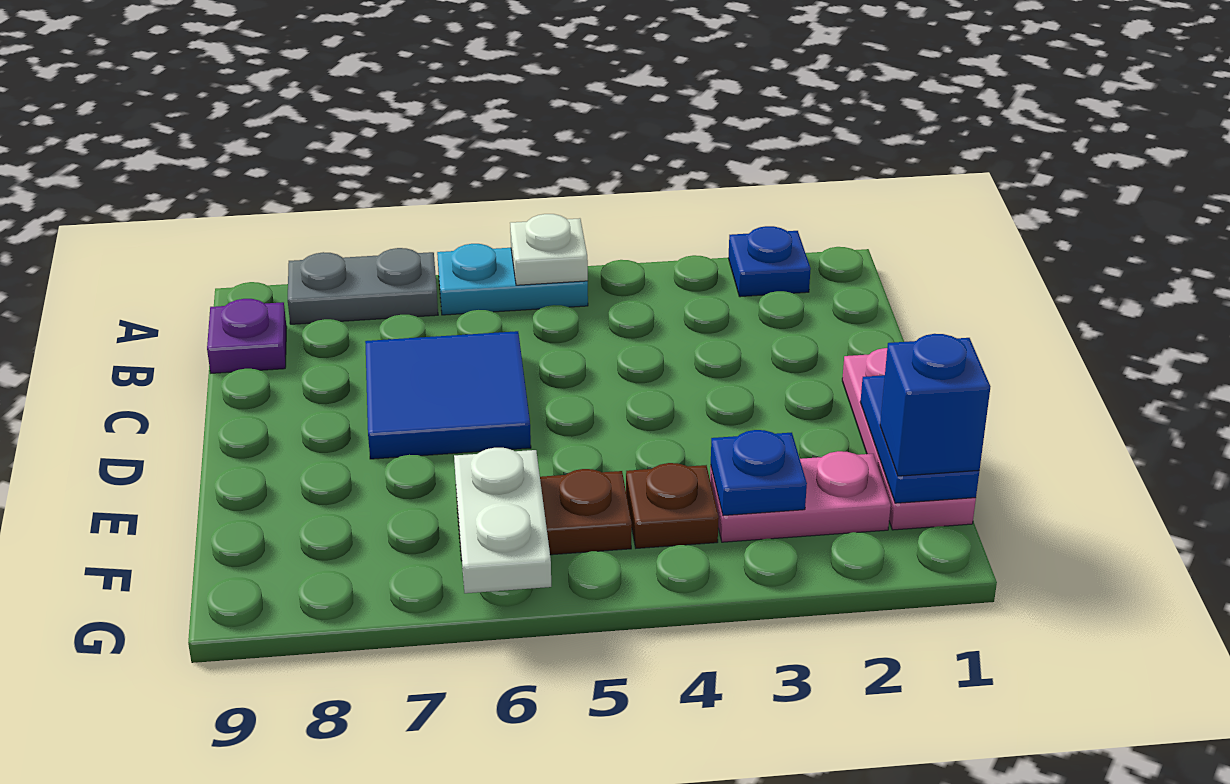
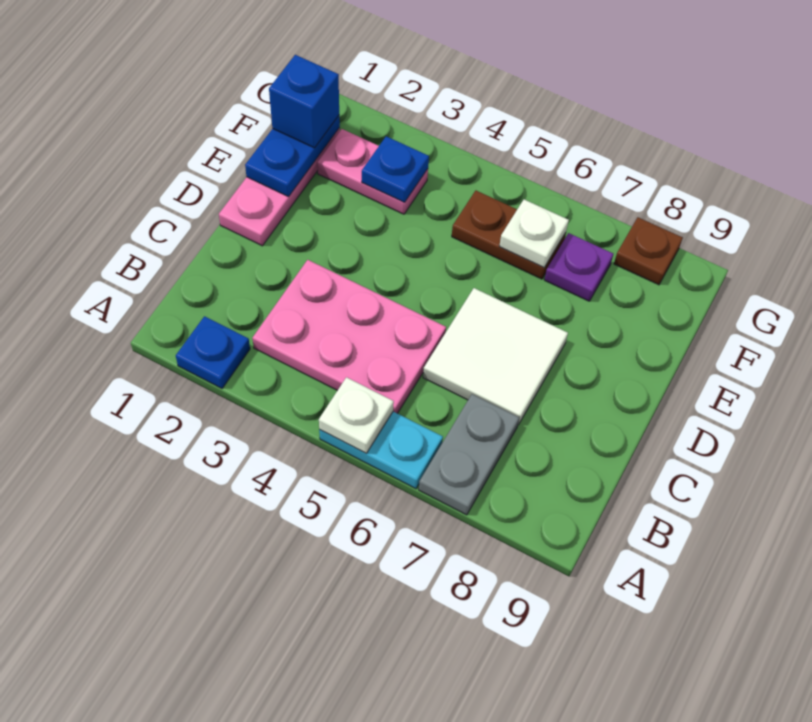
grey plate A7:A8 level 1 -> grey plate A7:B7 level 1
none -> pink plate B3:C5 level 1
purple plate B9 level 1 -> purple plate F7 level 1
blue tile C6:D7 level 1 -> white tile C6:D7 level 1
brown plate F4 level 1 -> brown plate G8 level 1
white plate F6:G6 level 2 -> white plate F6 level 2

